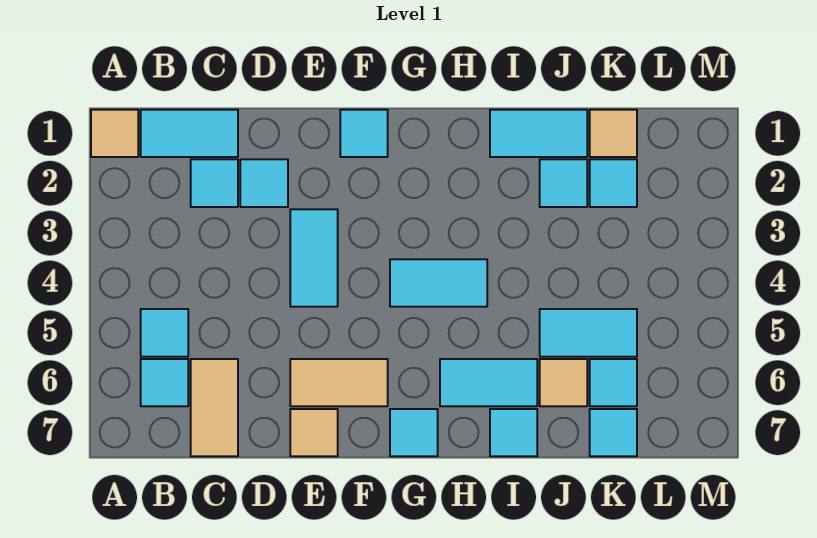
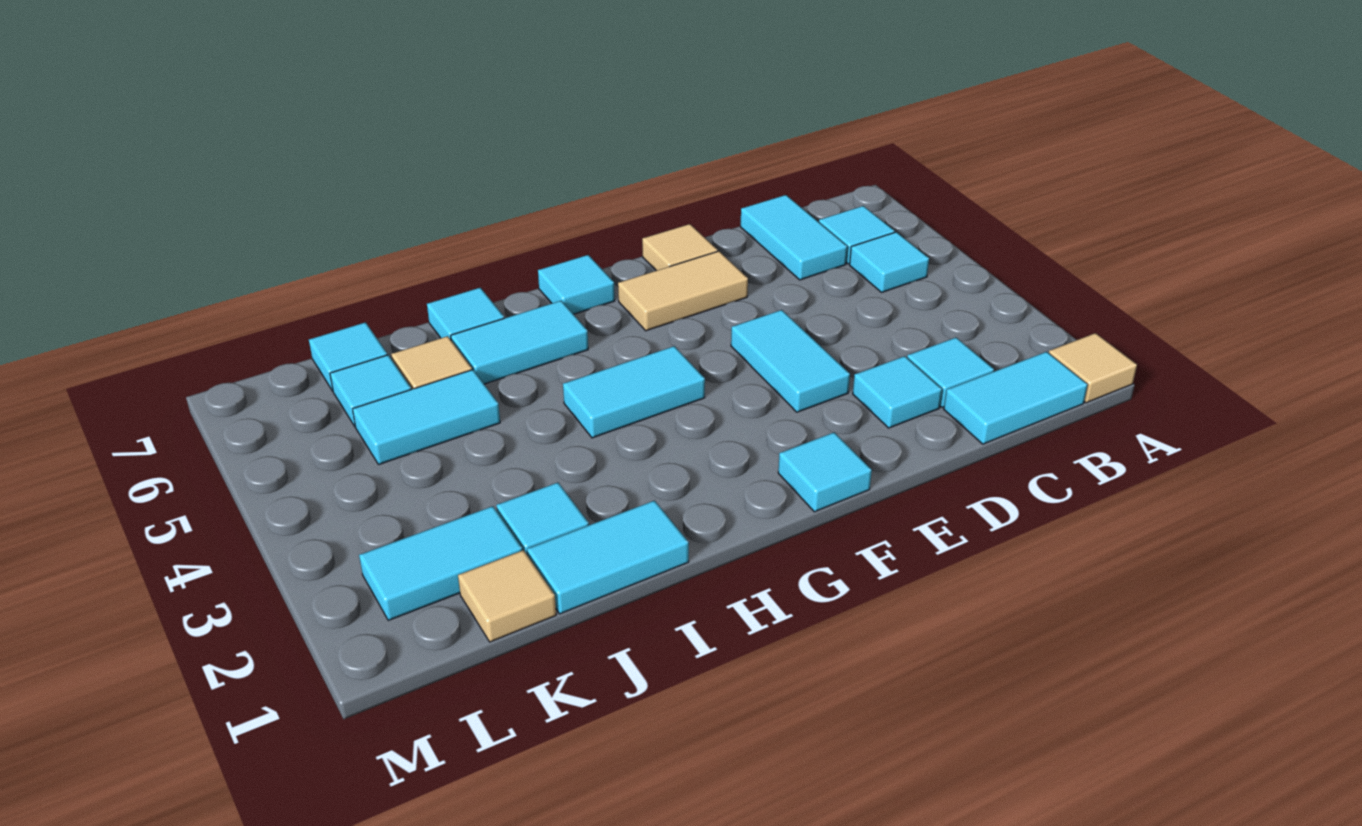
tan tile C6:C7 level 1 -> cyan tile C6:C7 level 1
cyan tile K2 level 1 -> cyan tile K2:L2 level 1

